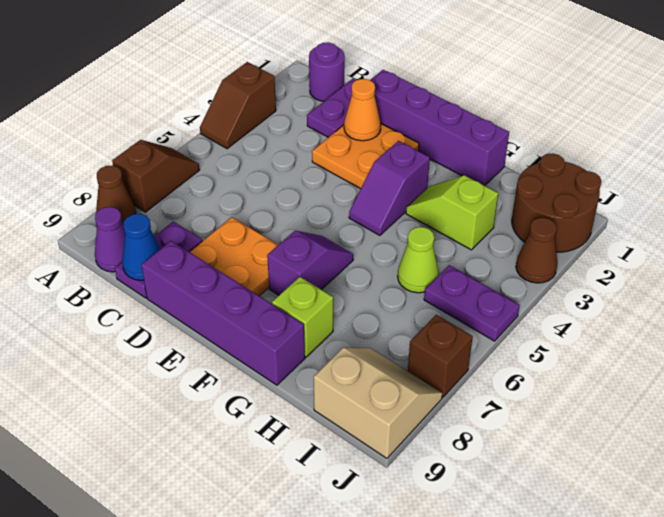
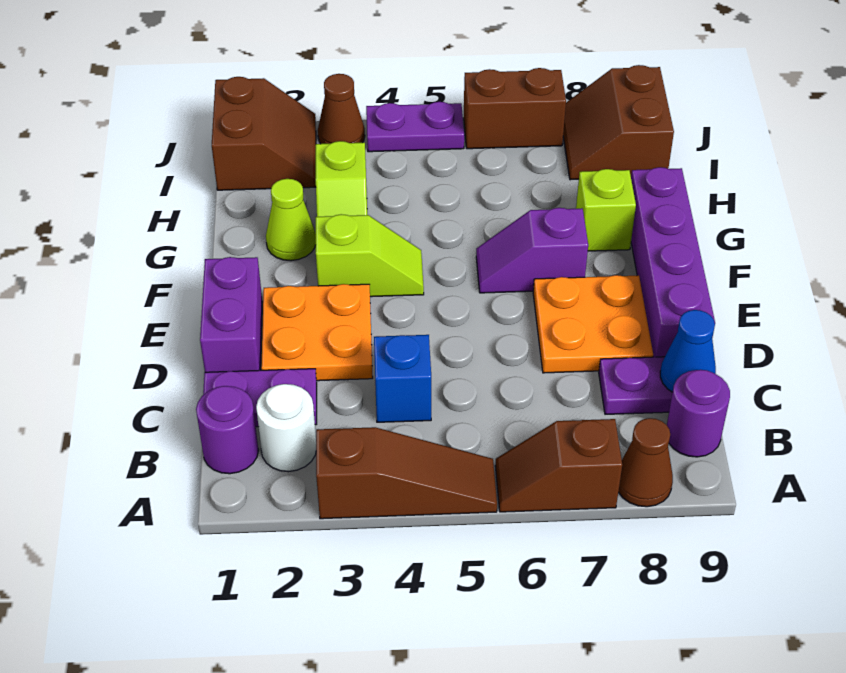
brown slope A3:A4 level 1 top 3 -> brown slope A3:A5 level 1 top 3
none -> white round brick B2 level 1
purple cone B9 level 1 -> purple round brick B9 level 1
none -> blue brick C4 level 1
purple brick D1:G1 level 1 -> purple brick D1:E1 level 1
orange cone D2 level 2 -> none
purple slope F3:F4 level 1 top 3 -> lime slope F3:F4 level 1 top 3
lime cone H5 level 1 -> lime cone G2 level 1
brown round brick I1:J2 level 1 -> brown slope I1:J2 level 1 top 1
purple plate I5:J5 level 1 -> purple plate J4:J5 level 1
tan slope I8:J9 level 1 top 9 -> brown slope I8:J9 level 1 top 9
brown brick J7 level 1 -> brown brick J6:J7 level 1

